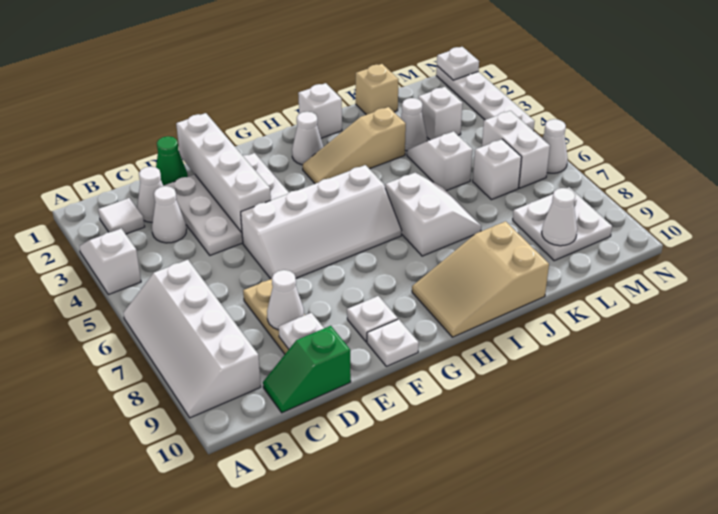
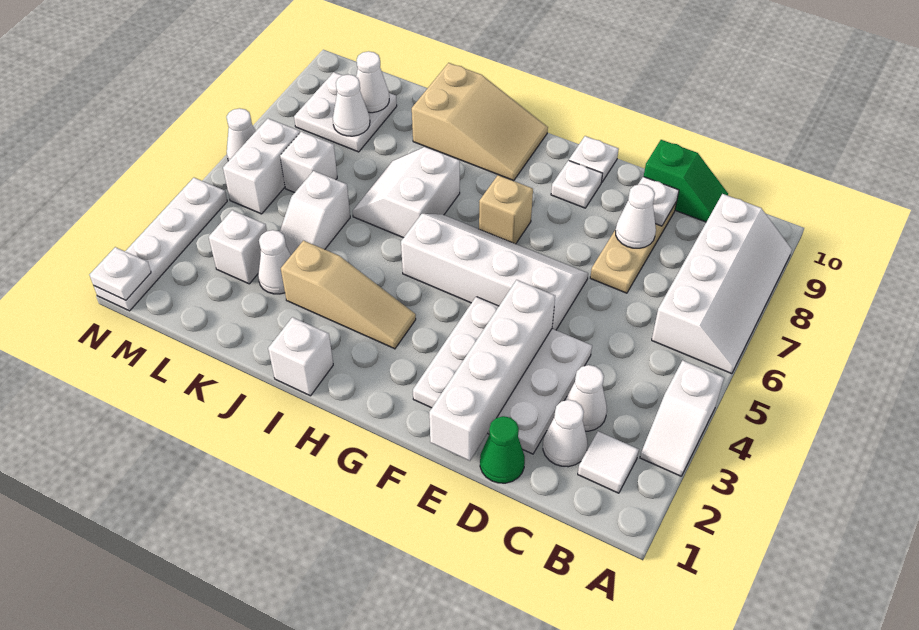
white cone H2 level 1 -> white cone L8 level 2
tan brick K1 level 1 -> tan brick G7 level 1

